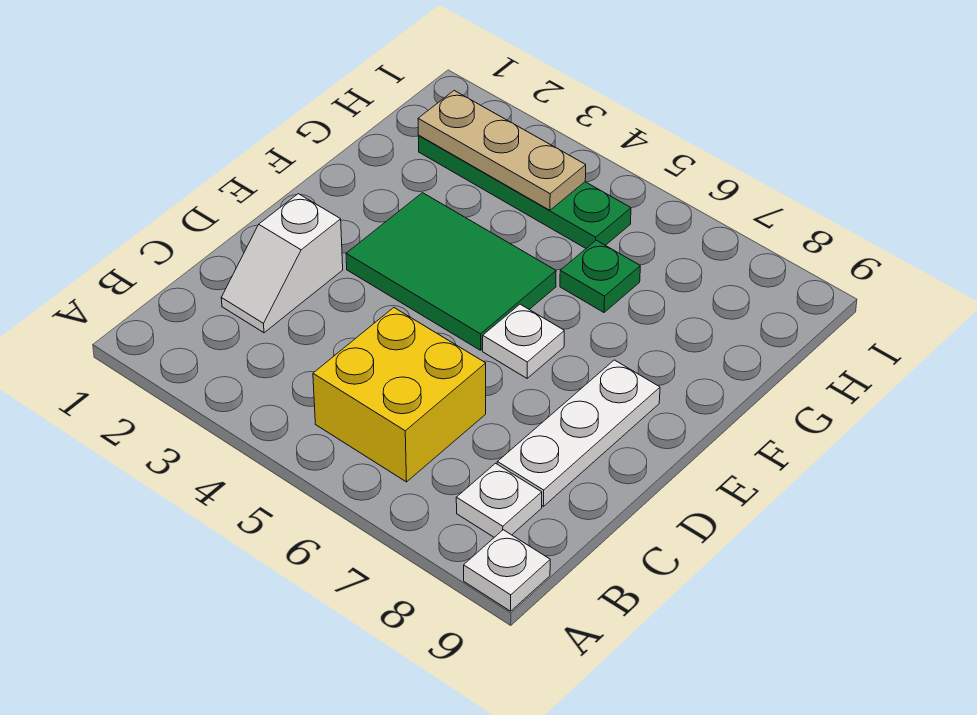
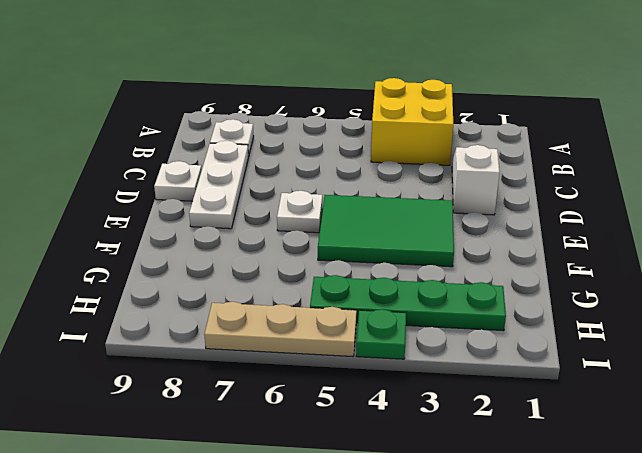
white plate A9 level 1 -> white plate D9 level 1
yellow brick B5:C6 level 1 -> yellow brick A3:B4 level 1
green plate G6 level 1 -> green plate I4 level 1
tan plate H2:H4 level 2 -> tan plate I5:I7 level 1

